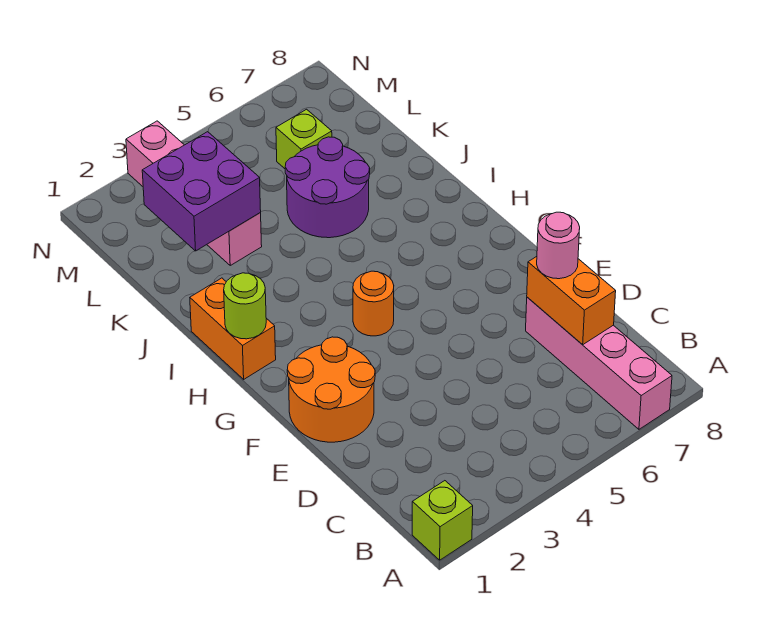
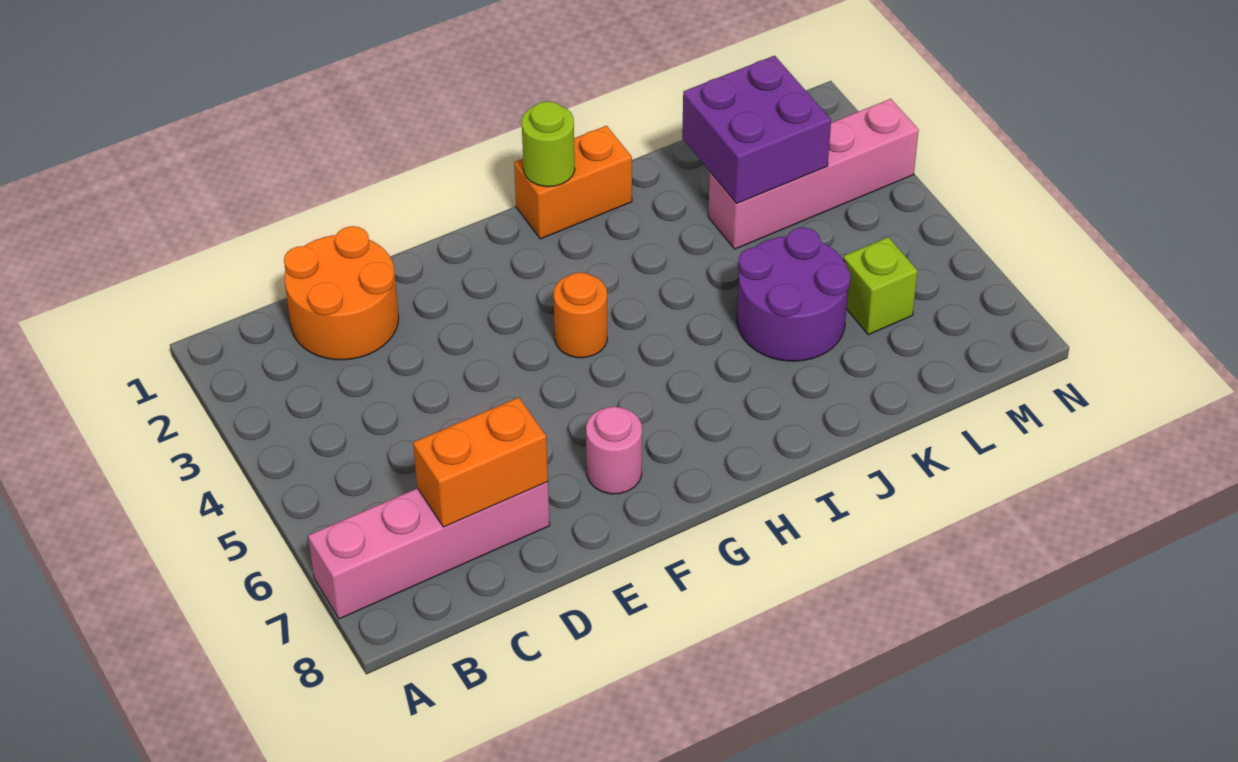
lime brick A1 level 1 -> none
pink round brick D7 level 3 -> pink round brick F7 level 1
orange round brick E1:F2 level 1 -> orange round brick C1:D2 level 1

